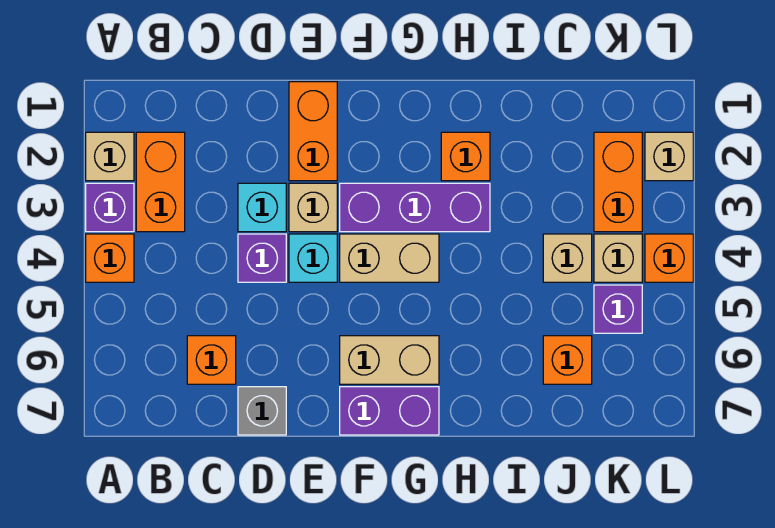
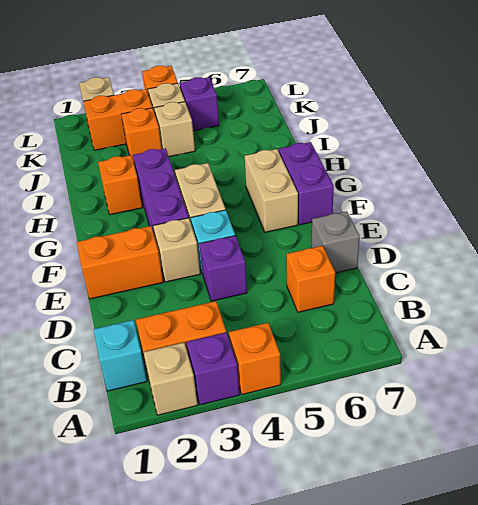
cyan brick D3 level 1 -> cyan brick B1 level 1
orange brick J6 level 1 -> orange brick J3 level 1

